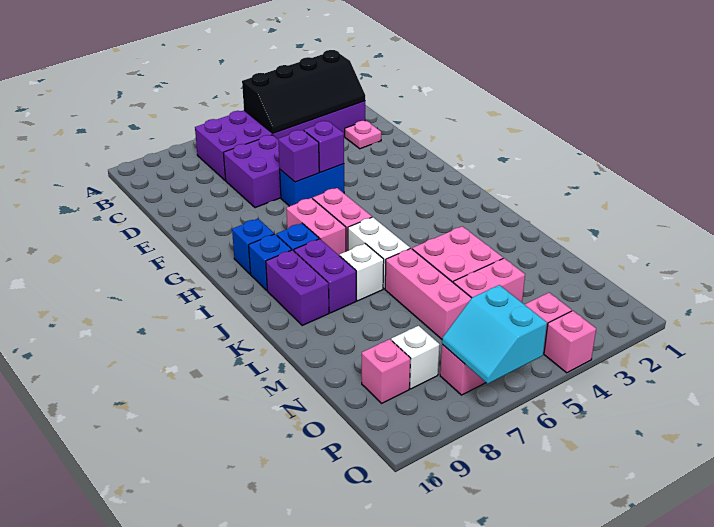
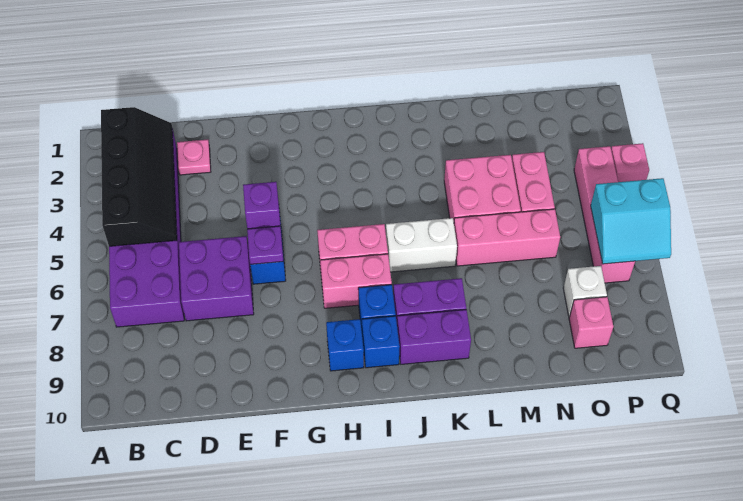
purple brick F6 level 2 -> purple plate F6 level 2
white brick K7 level 1 -> none

